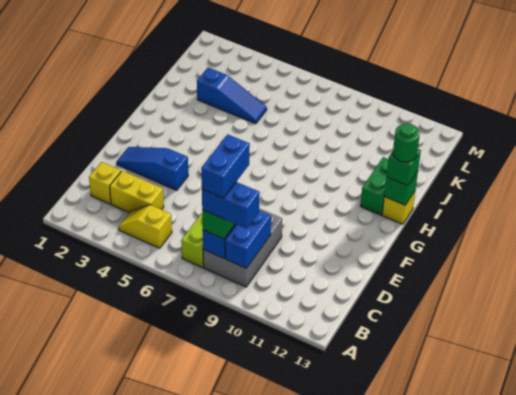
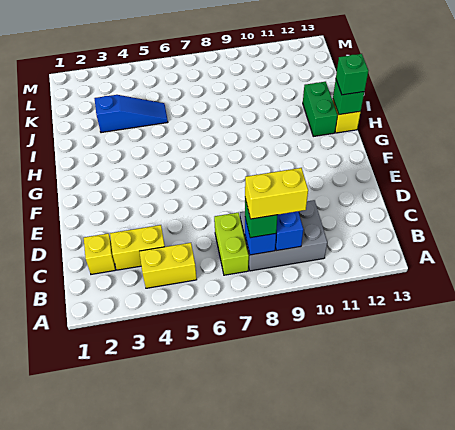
yellow slope B4:B5 level 1 top 5 -> yellow brick B4:B5 level 1
grey brick B8:D9 level 1 -> grey brick B8:C10 level 1
blue brick B8:B9 level 4 -> yellow brick B8:B9 level 4
blue brick B8:C8 level 5 -> none
blue slope E2:E4 level 1 top 4 -> none
green round brick H13 level 4 -> none

